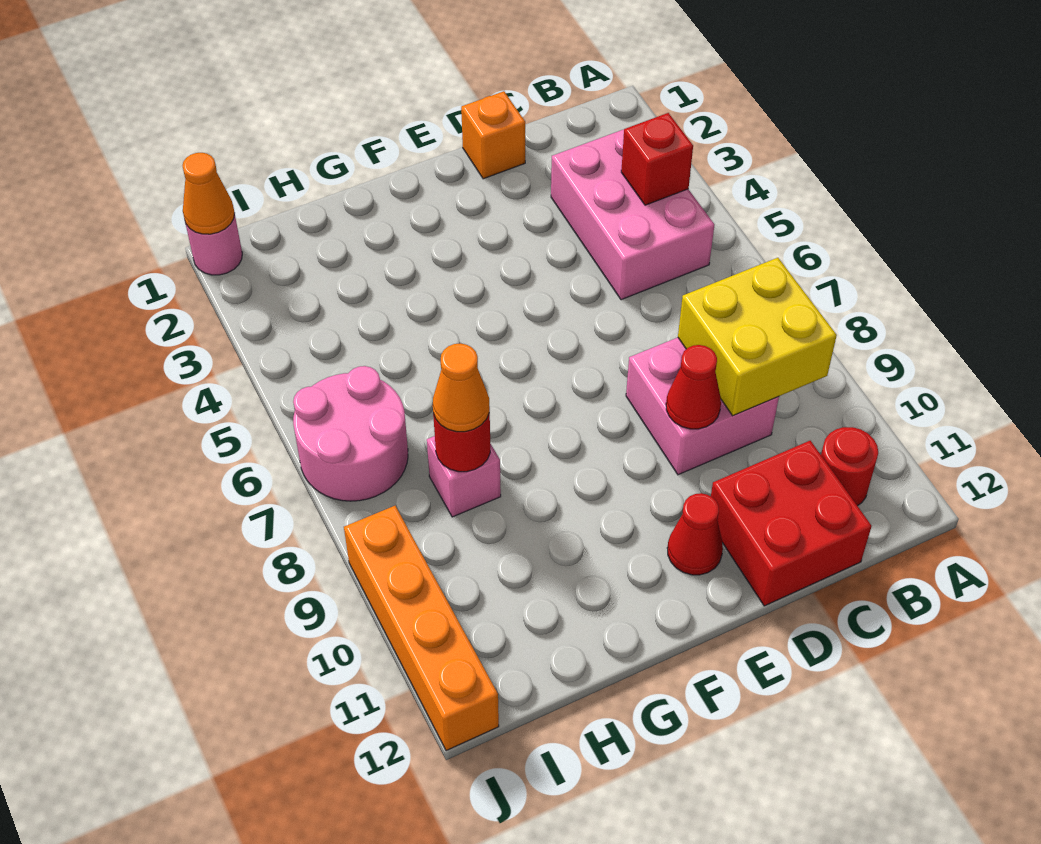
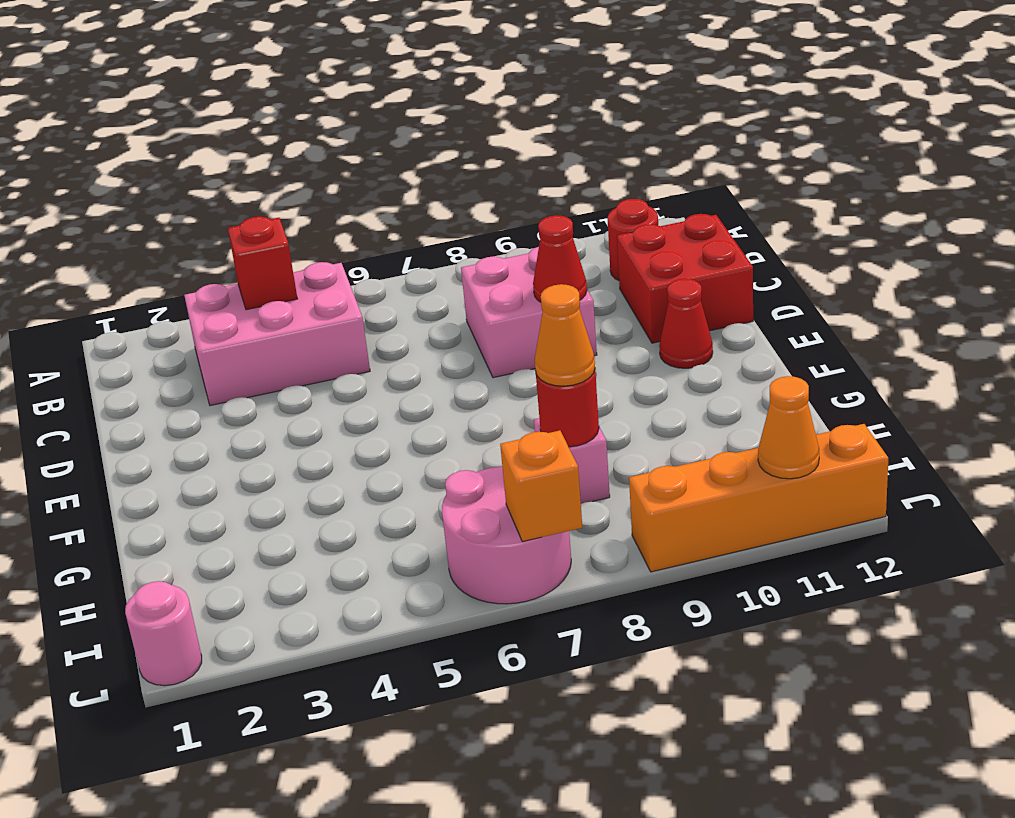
yellow brick B8:C9 level 2 -> none
orange brick D1 level 1 -> orange brick J7 level 2
orange cone J1 level 2 -> orange cone J11 level 2

